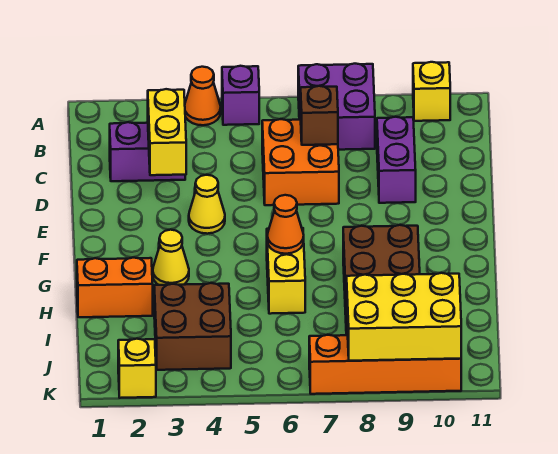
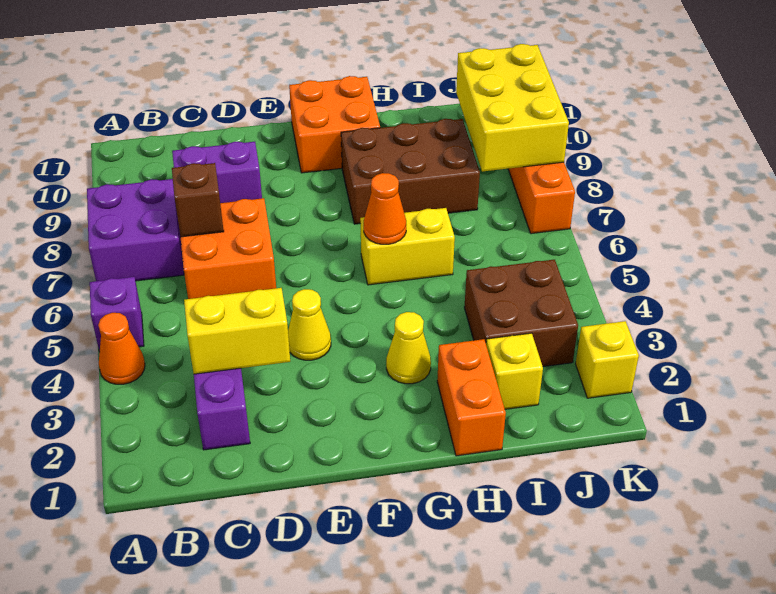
yellow brick A10 level 1 -> yellow brick I2 level 1
none -> orange brick F10:G11 level 1

